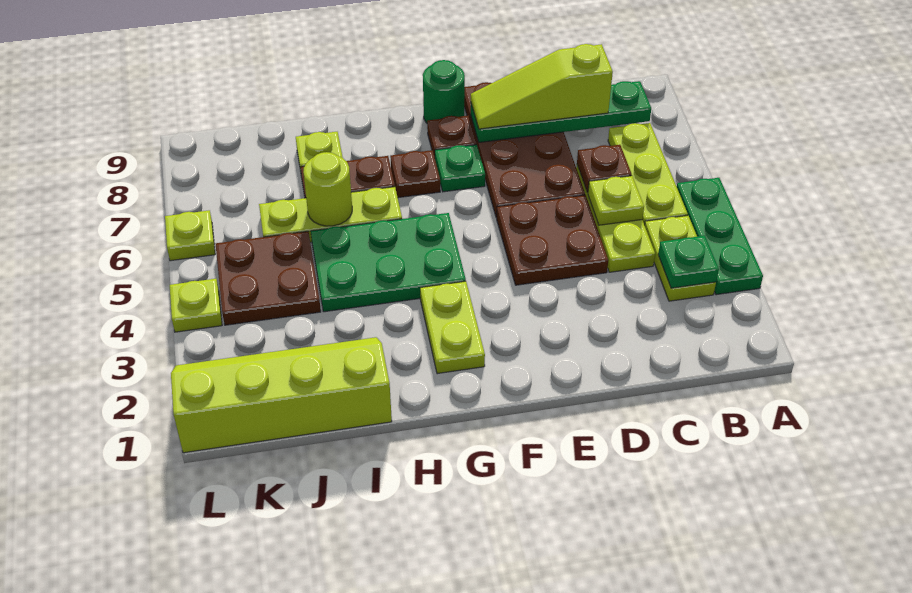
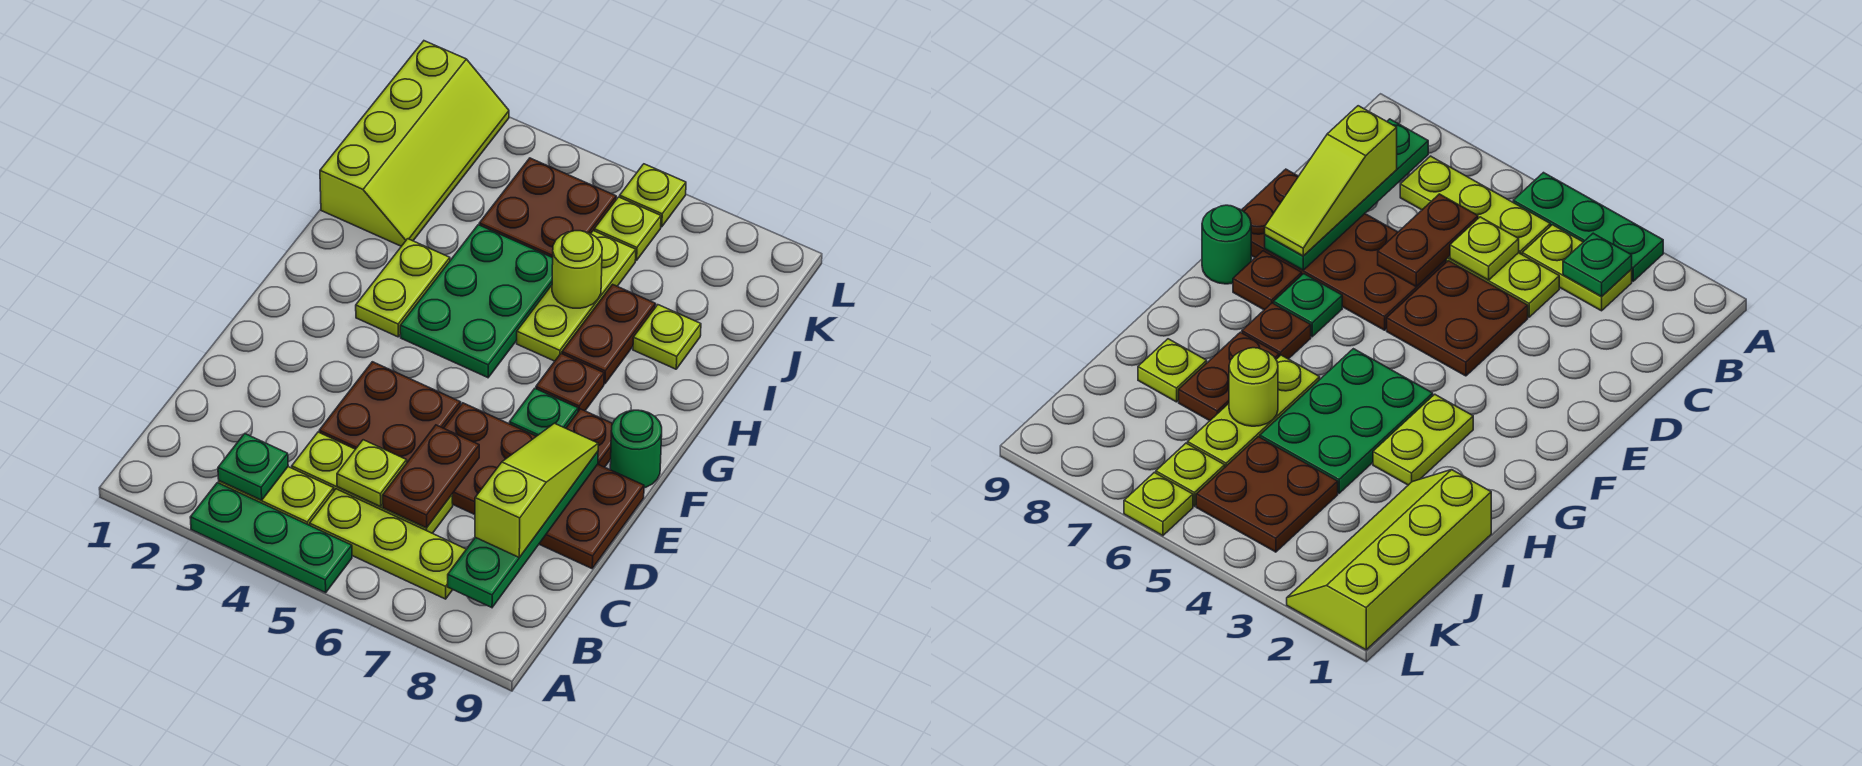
brown plate C6 level 2 -> brown plate C6:D6 level 2
lime plate G2:G3 level 1 -> lime plate G3:H3 level 1
lime plate L4 level 1 -> lime plate K6 level 1

